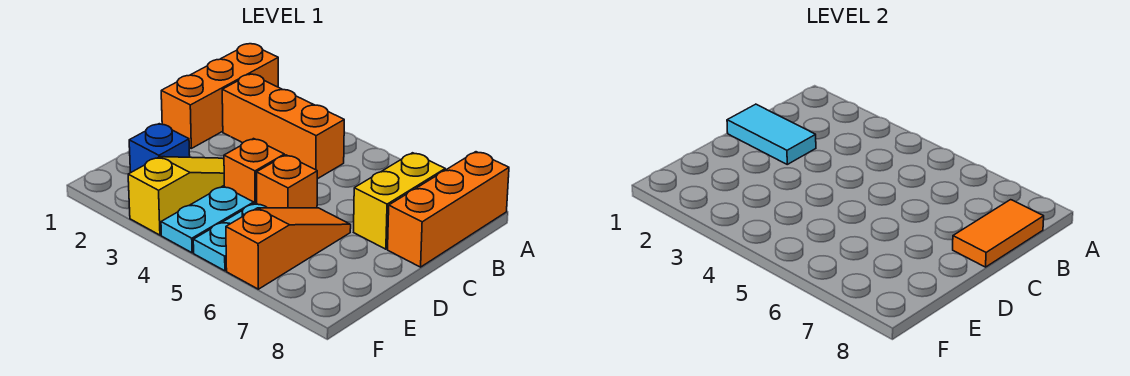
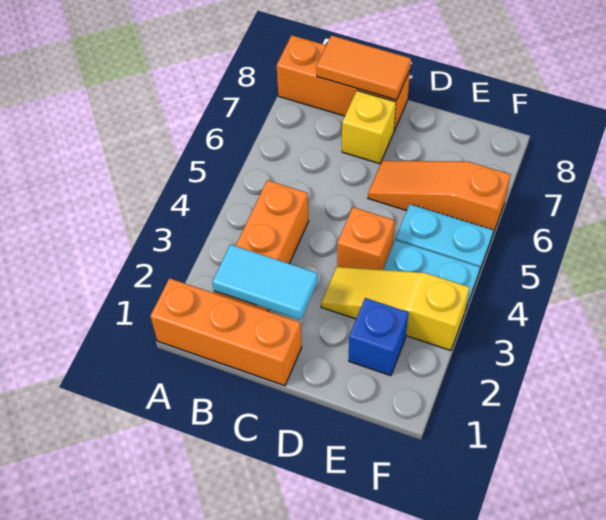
yellow brick B7:C7 level 1 -> yellow brick C7 level 1
cyan tile C1:C2 level 2 -> cyan tile B2:C2 level 2
orange brick D5 level 1 -> none

